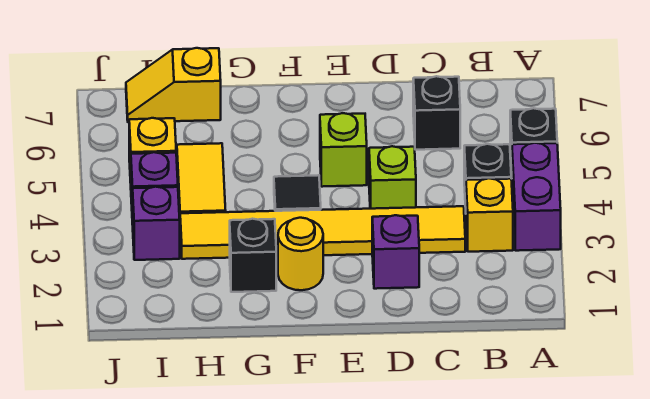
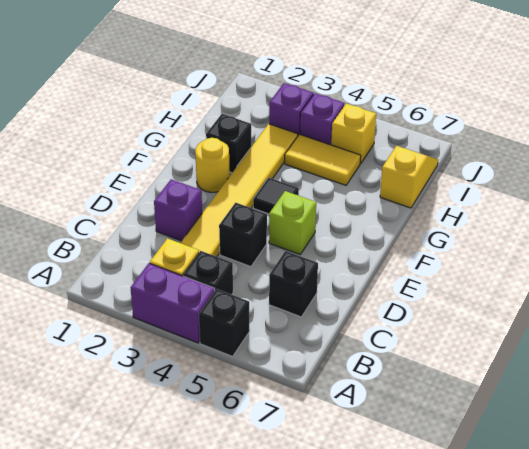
lime brick D4 level 1 -> black brick D4 level 1

